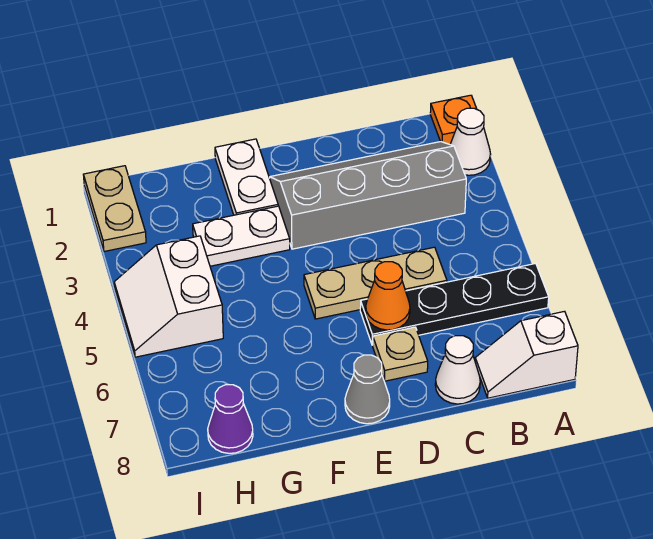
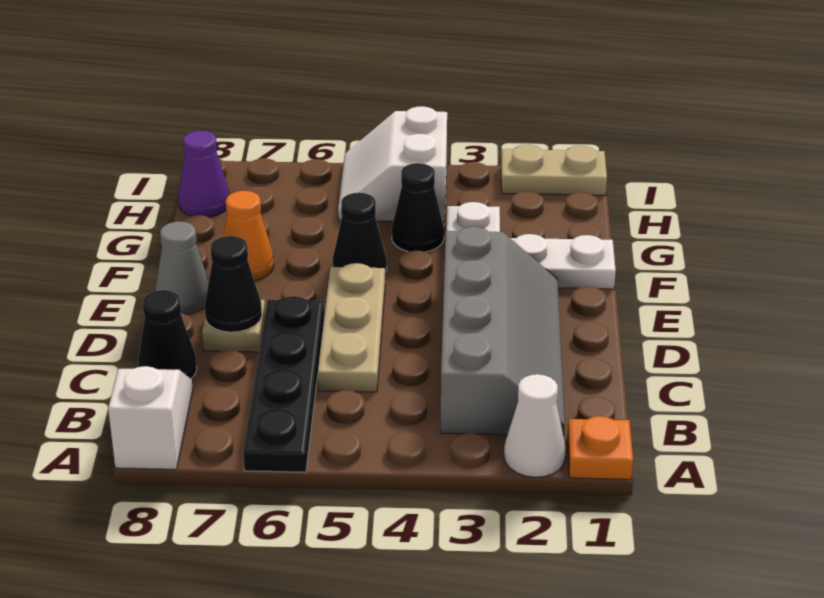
white cone C8 level 1 -> black cone C8 level 1
orange cone D6 level 2 -> orange cone F7 level 1
none -> black cone D7 level 2
none -> black cone F5 level 1
none -> black cone G4 level 1
white slope H4:I5 level 1 top H -> white slope H4:I5 level 1 top 4

